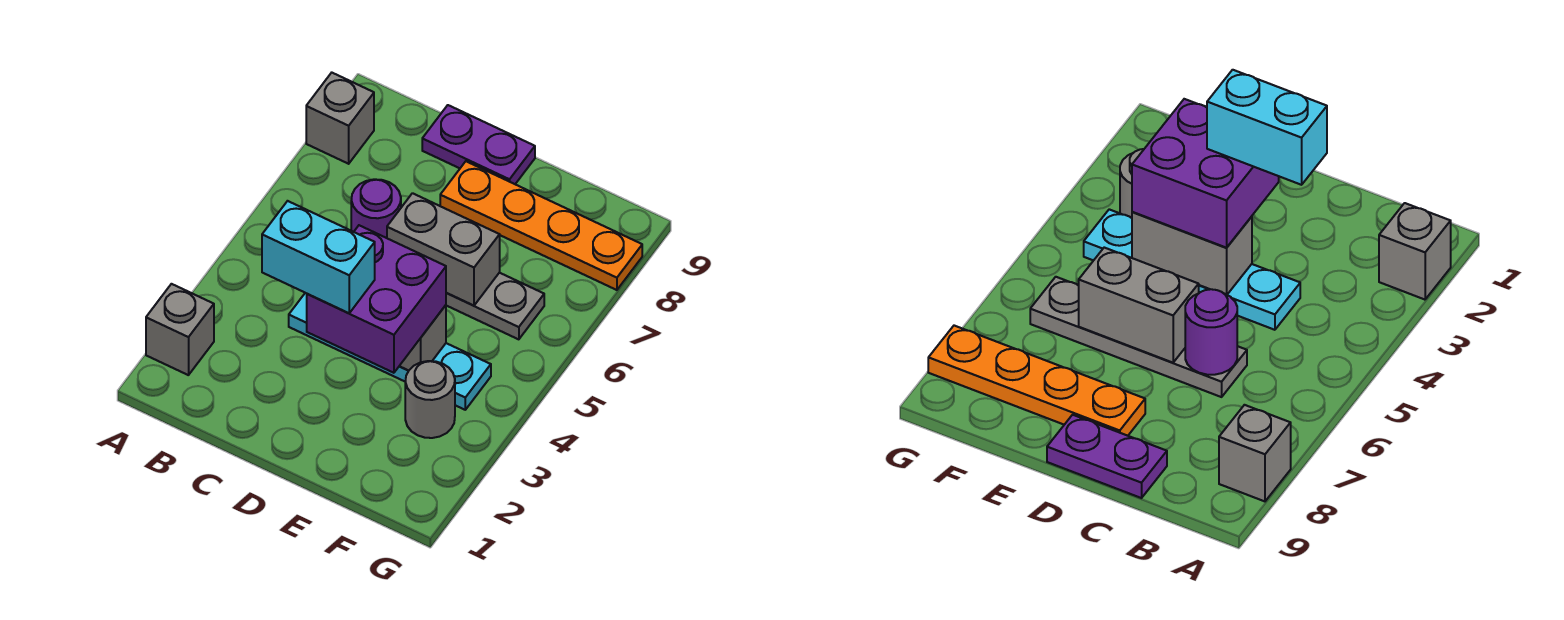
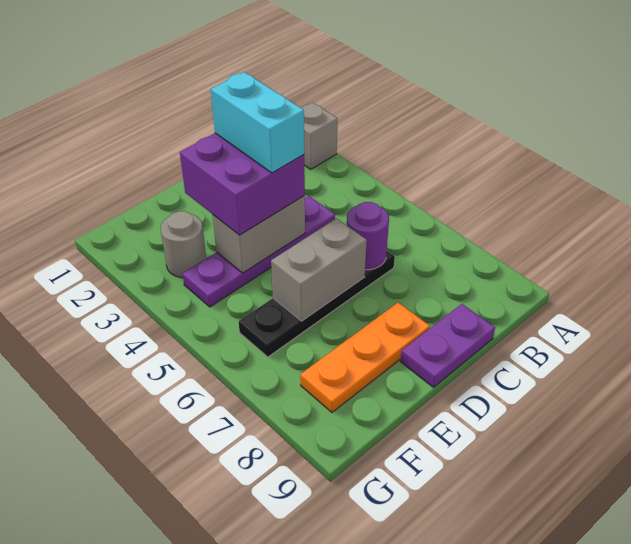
grey brick A8 level 1 -> none
cyan brick C3:D3 level 4 -> cyan brick D3:D4 level 4
cyan plate C4:F4 level 1 -> purple plate C4:F4 level 1
grey plate C6:F6 level 1 -> black plate C6:F6 level 1
orange plate D8:G8 level 1 -> orange plate D8:F8 level 1

